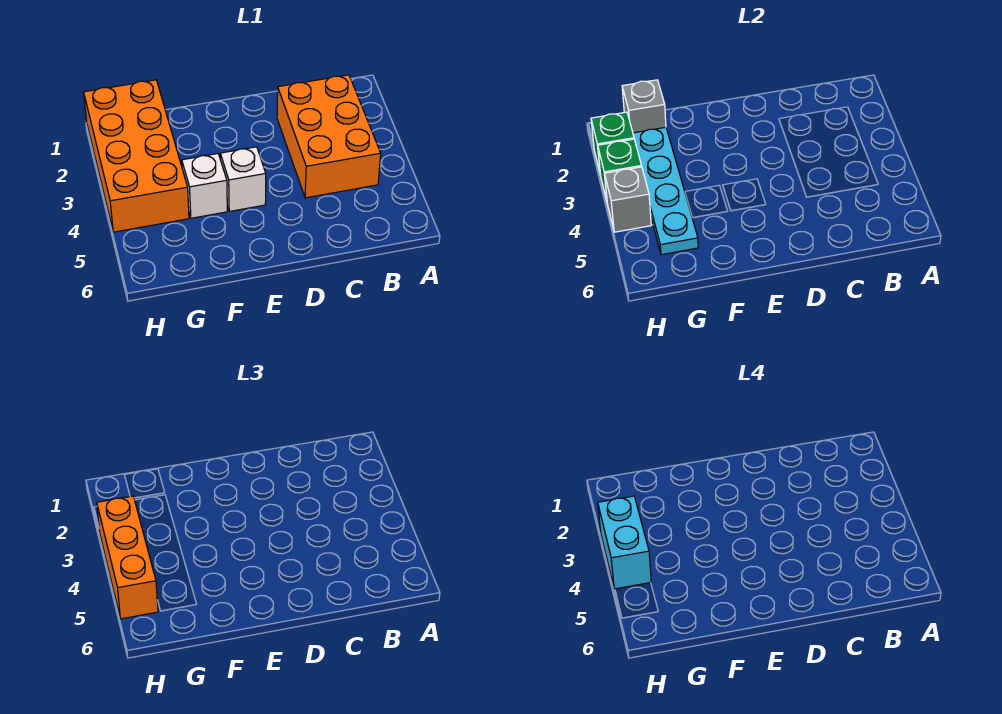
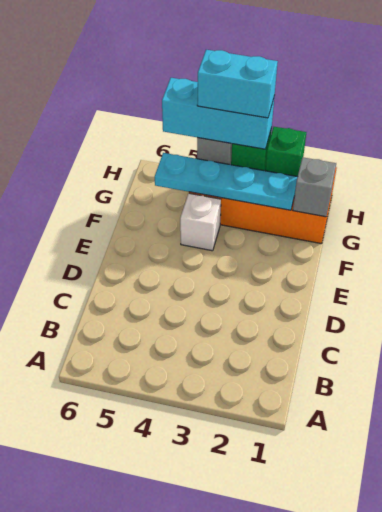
orange brick B2:C4 level 1 -> none
white brick E4 level 1 -> none
orange brick H3:H5 level 3 -> cyan brick H3:H5 level 3

